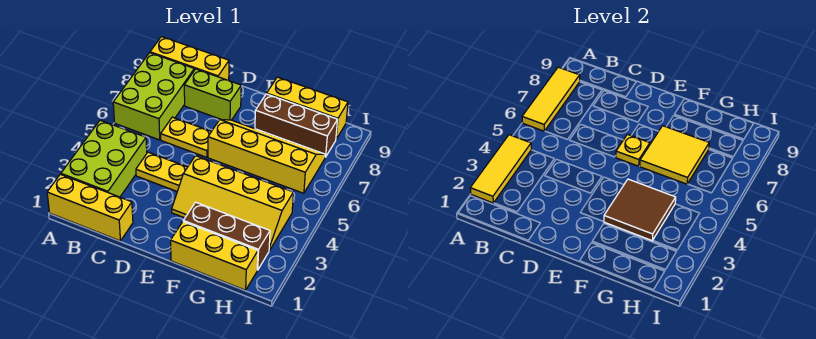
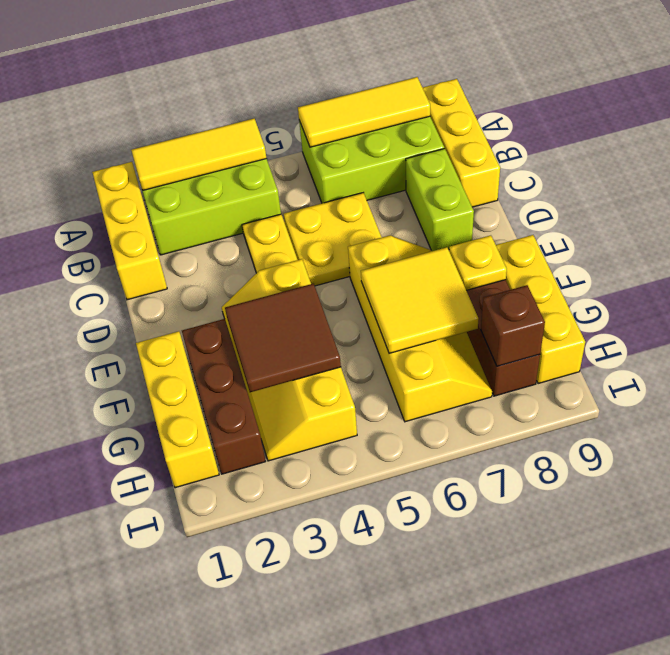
yellow plate C6:D6 level 1 -> yellow plate C5:D6 level 1
yellow plate E6 level 2 -> yellow plate F8 level 2
none -> brown brick H8 level 2

